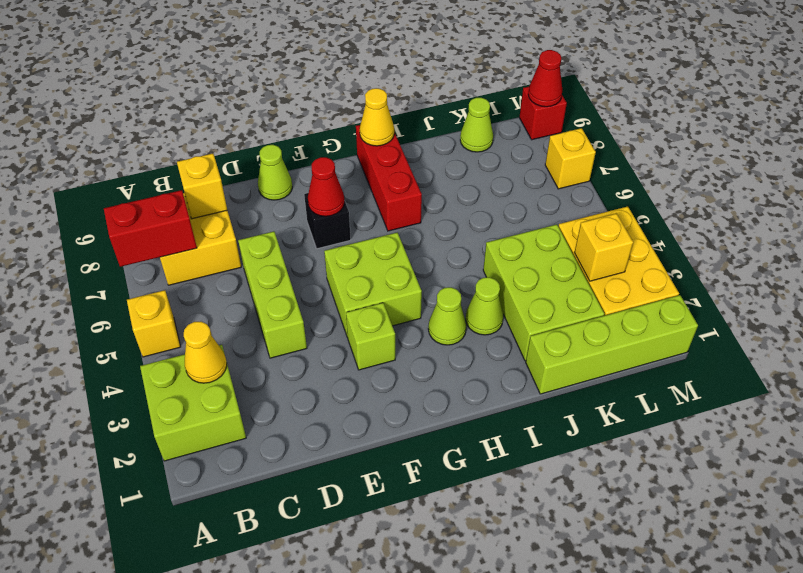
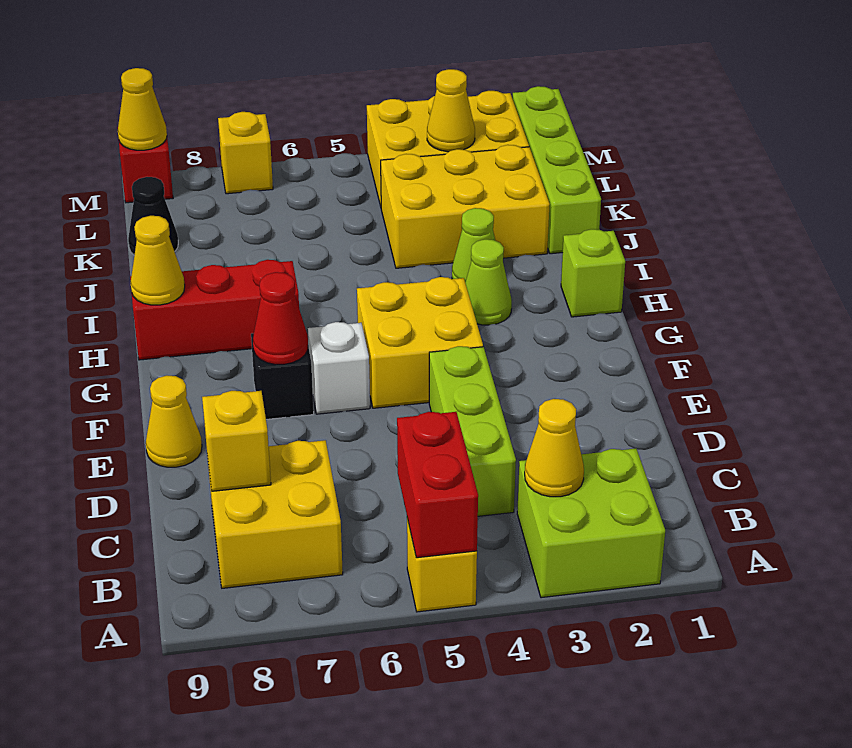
red brick A7:B7 level 2 -> red brick A5:B5 level 2
lime brick D4:D6 level 1 -> lime brick C4:E4 level 1
lime cone E9 level 1 -> yellow cone E9 level 1
lime brick F3 level 1 -> lime brick H1 level 1
lime brick F4:G5 level 1 -> yellow brick F4:G5 level 1
none -> white brick F6 level 1
lime brick J2:K4 level 1 -> yellow brick J2:K4 level 1
lime cone K9 level 1 -> black cone K9 level 1
yellow brick L3 level 2 -> yellow cone L3 level 2
red cone M9 level 2 -> yellow cone M9 level 2

